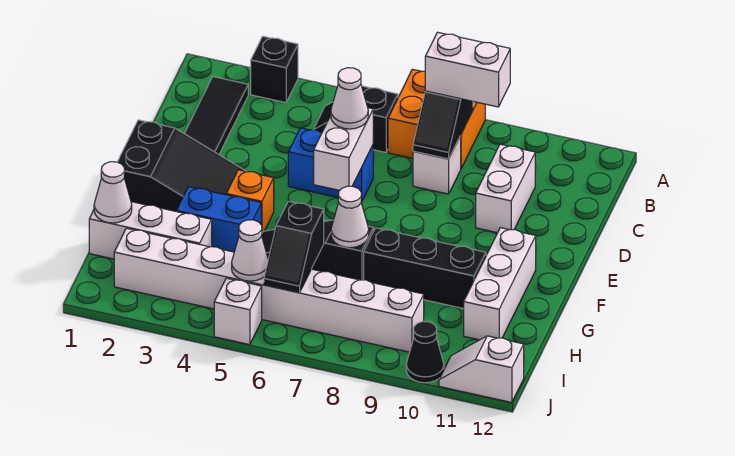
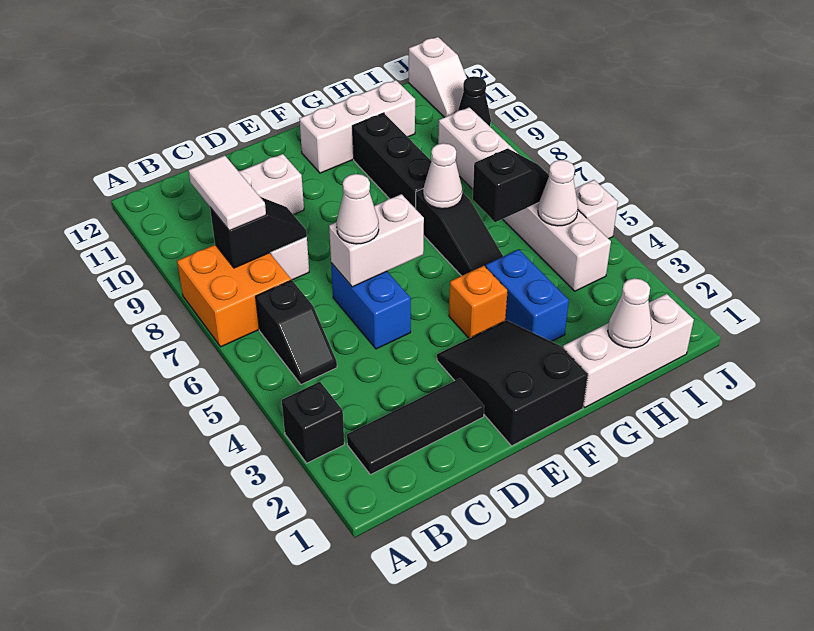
white brick B8:B9 level 3 -> white tile B8:B9 level 3
white brick H1:H3 level 1 -> white brick G1:I1 level 1
white brick I2:I9 level 1 -> white brick I4:I9 level 1

